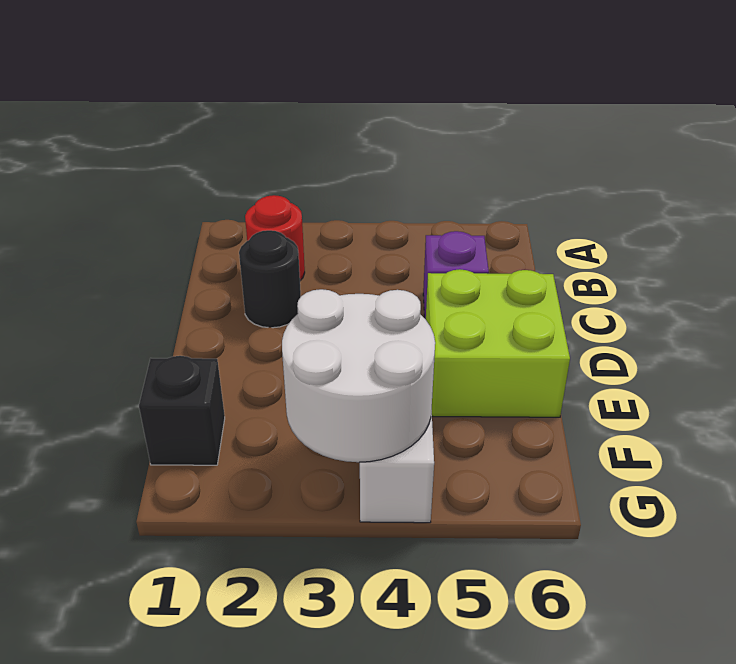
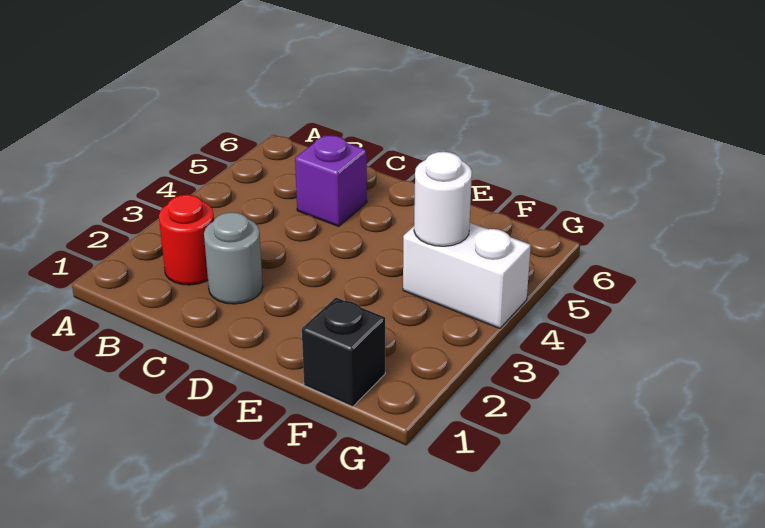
black round brick C2 level 1 -> grey round brick C2 level 1
lime brick D5:E6 level 1 -> none
white round brick F3:G4 level 2 -> white round brick F4 level 2

